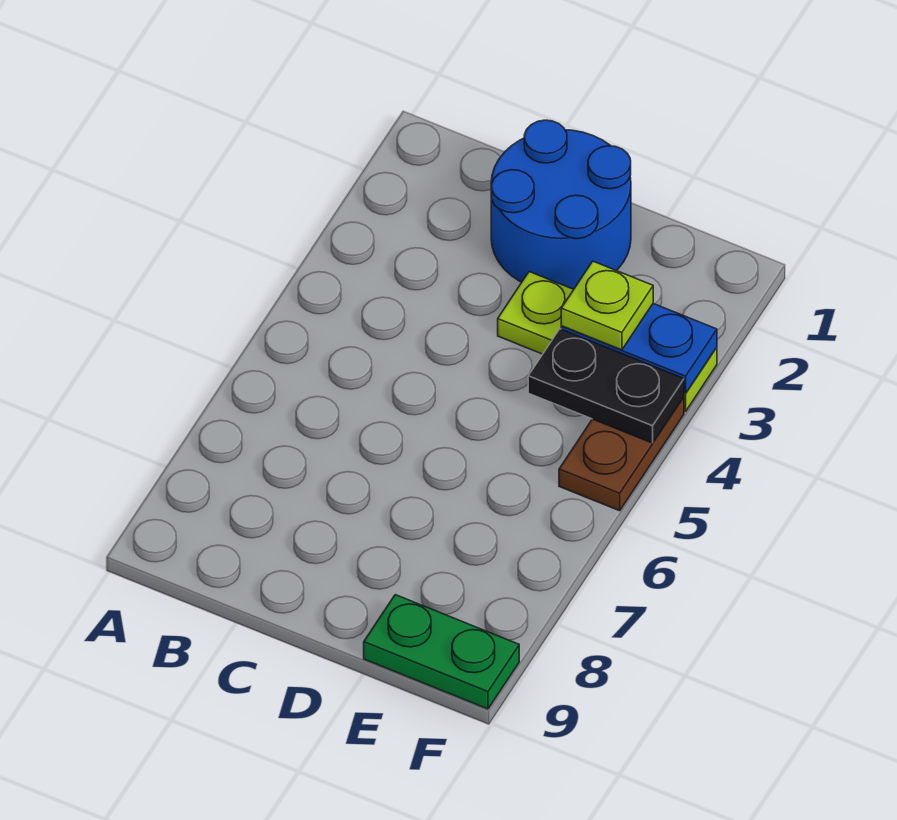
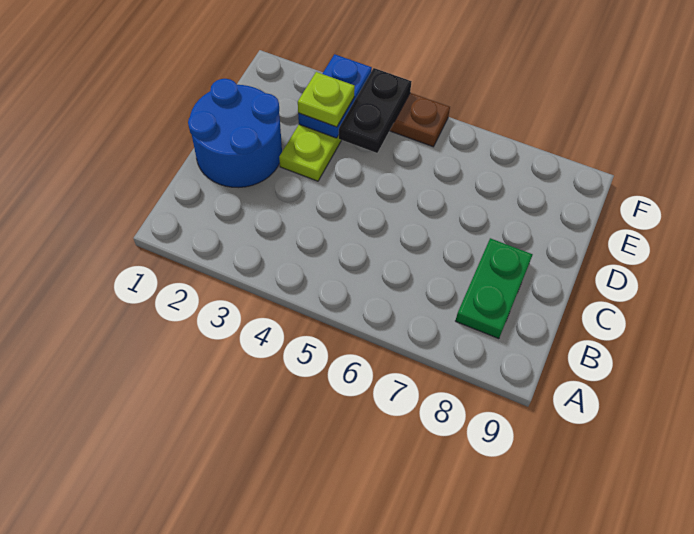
green plate E9:F9 level 1 -> green plate B8:C8 level 1

